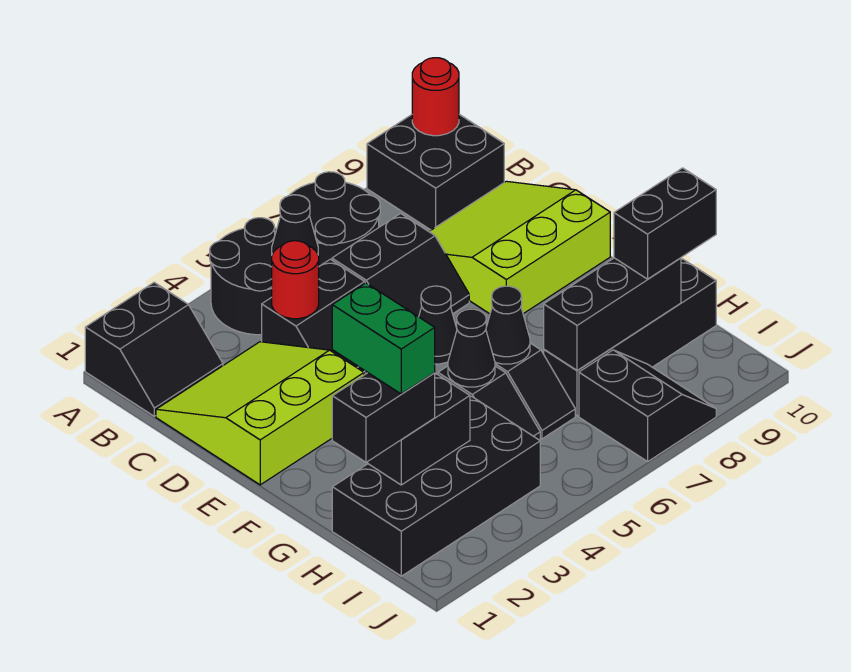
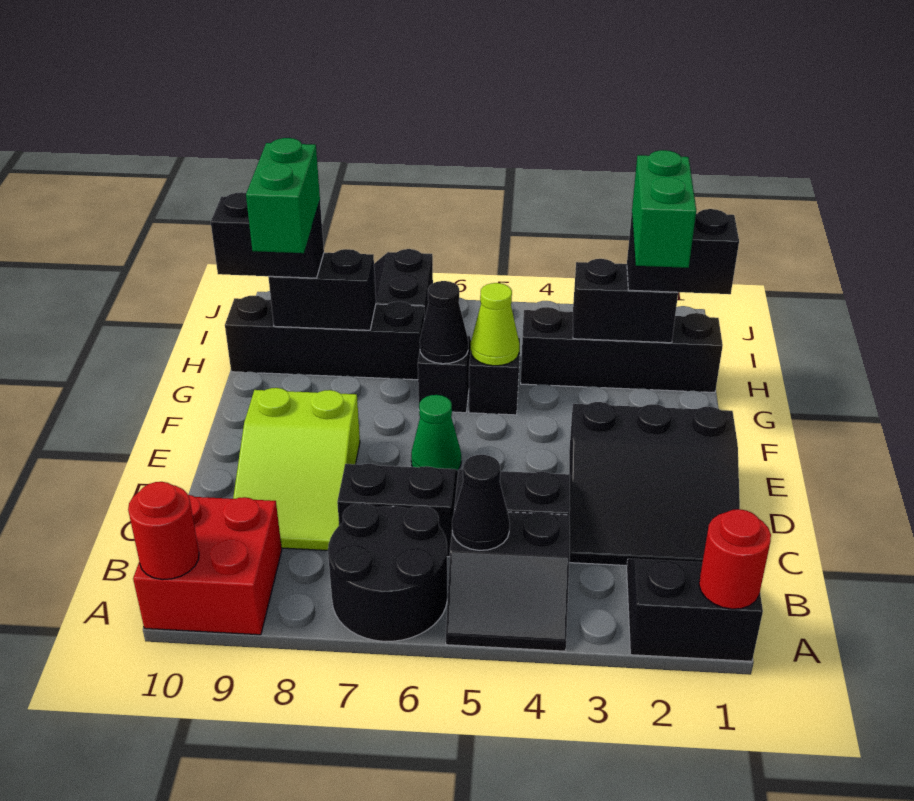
black round brick A4:B5 level 1 -> black slope A4:B5 level 1 top B
black brick A9:B10 level 1 -> red brick A9:B10 level 1
lime slope C1:E3 level 1 top E -> black slope C1:E3 level 1 top E
red round brick C4 level 2 -> red round brick A1 level 2
lime slope C8:E10 level 1 top E -> lime slope C8:E9 level 1 top E
black cone E6 level 1 -> green cone E6 level 1
black cone G5 level 2 -> lime cone G5 level 2
none -> green brick G9:H9 level 4
black brick H1:I4 level 1 -> black brick H1:H4 level 1
black brick H7:H9 level 2 -> black brick H8:H9 level 2

